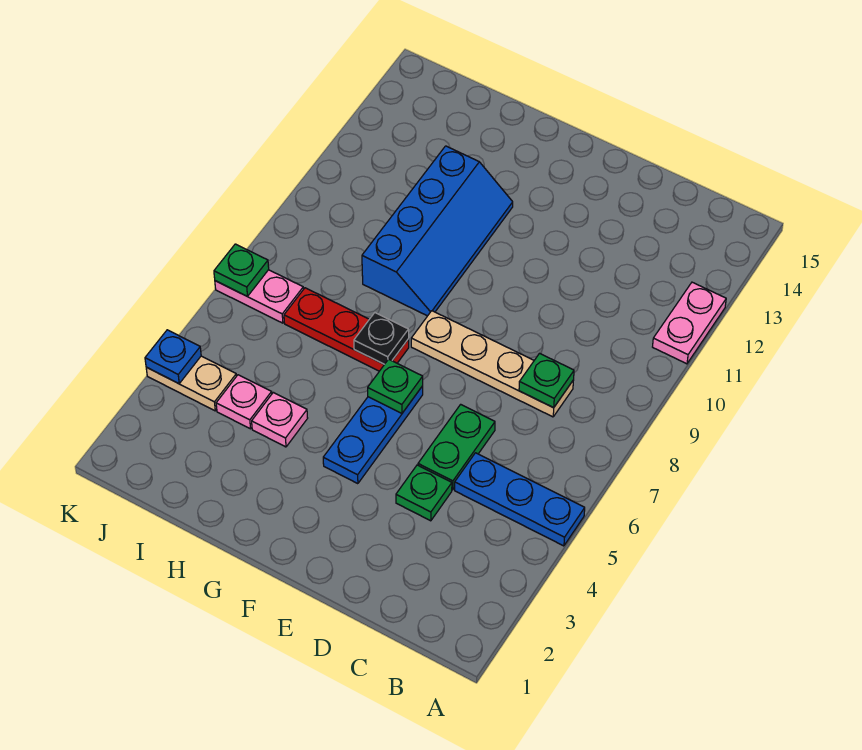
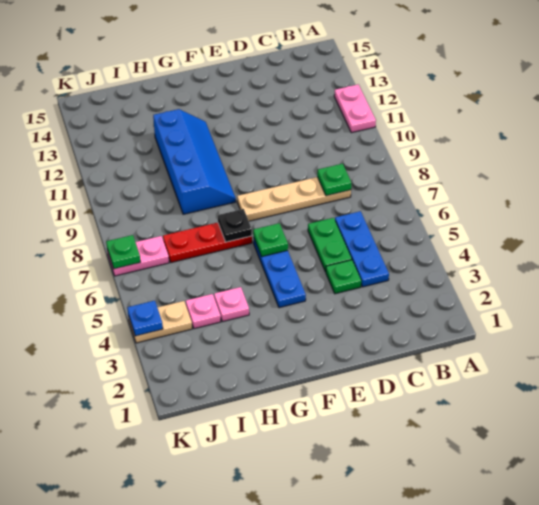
blue plate A5:C5 level 1 -> blue plate C4:C6 level 1

